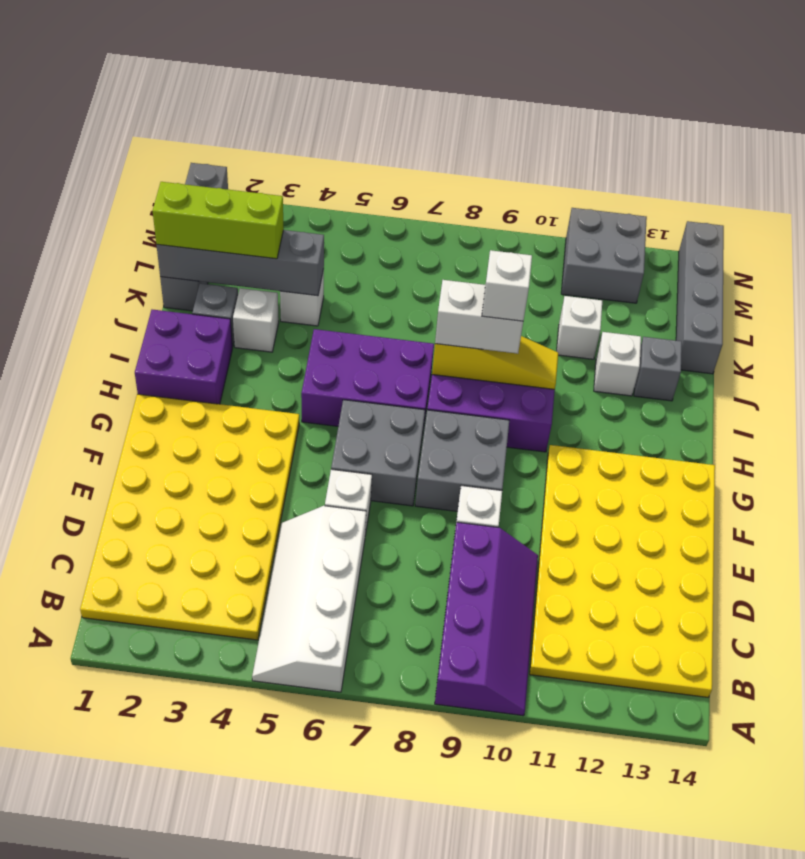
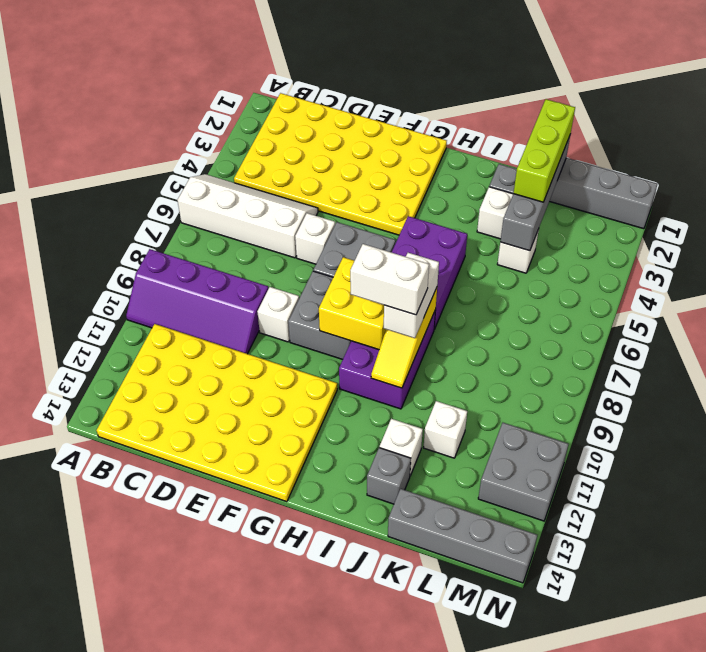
none -> yellow brick G8:H9 level 2
purple brick H1:I2 level 1 -> none
white brick I9 level 4 -> white brick H9:I9 level 4

